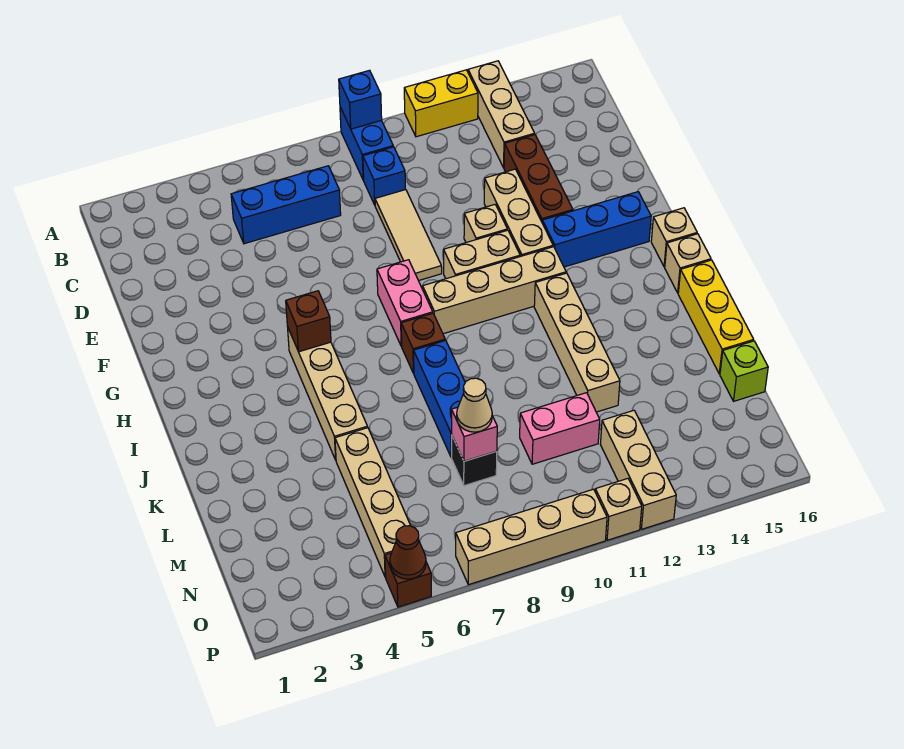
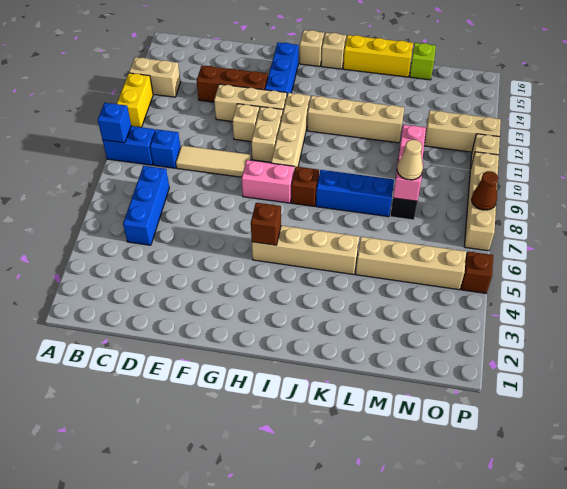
tan brick A13:C13 level 1 -> tan brick A13:B13 level 1
brown cone P5 level 2 -> brown cone P8 level 2

